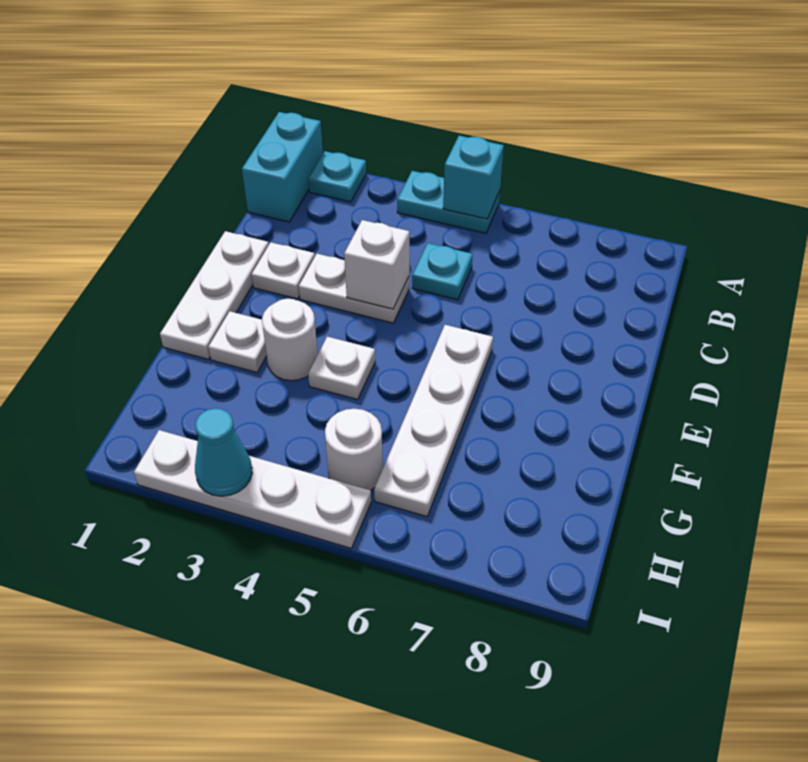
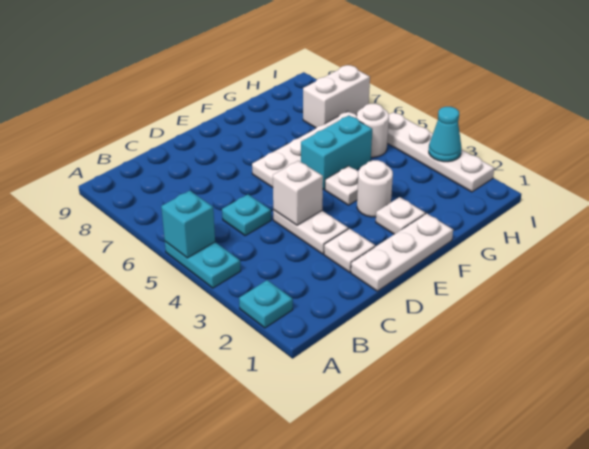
cyan brick A1:B1 level 1 -> cyan brick F5:G5 level 1
none -> white brick H7:I7 level 1

